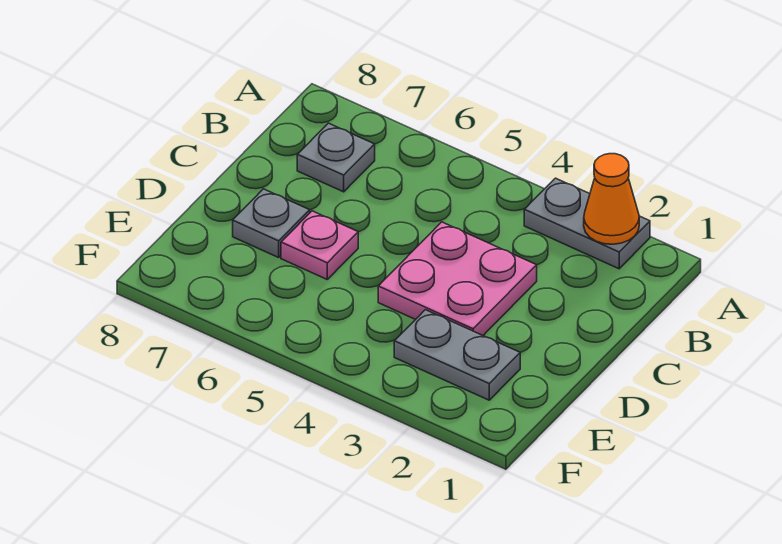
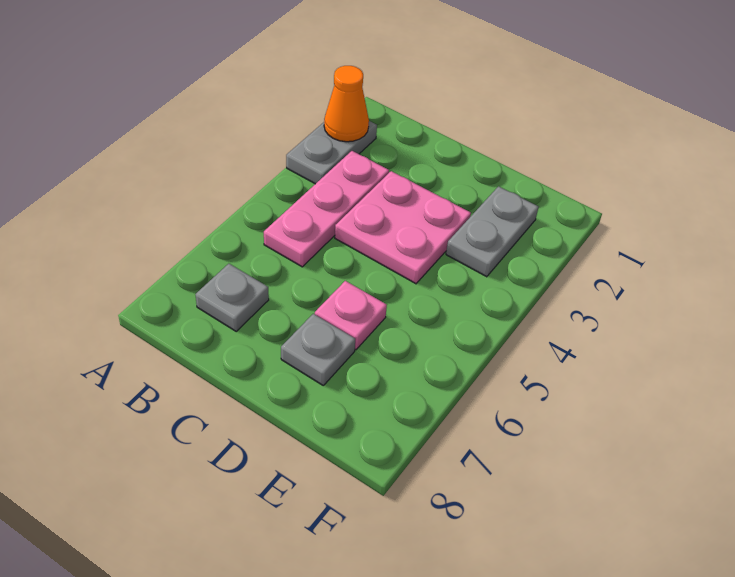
none -> pink plate B3:B5 level 1

